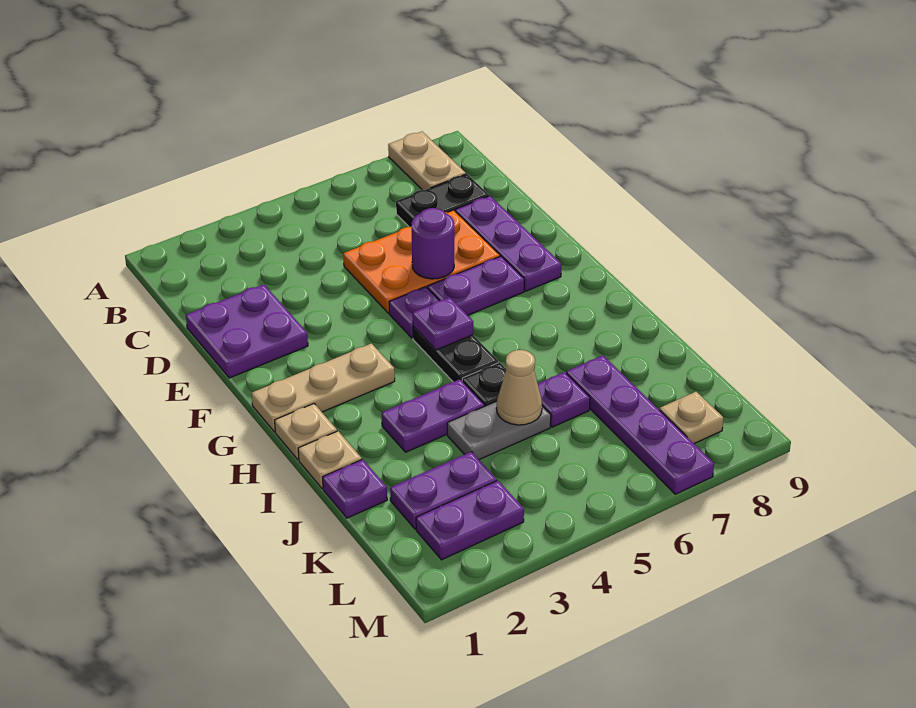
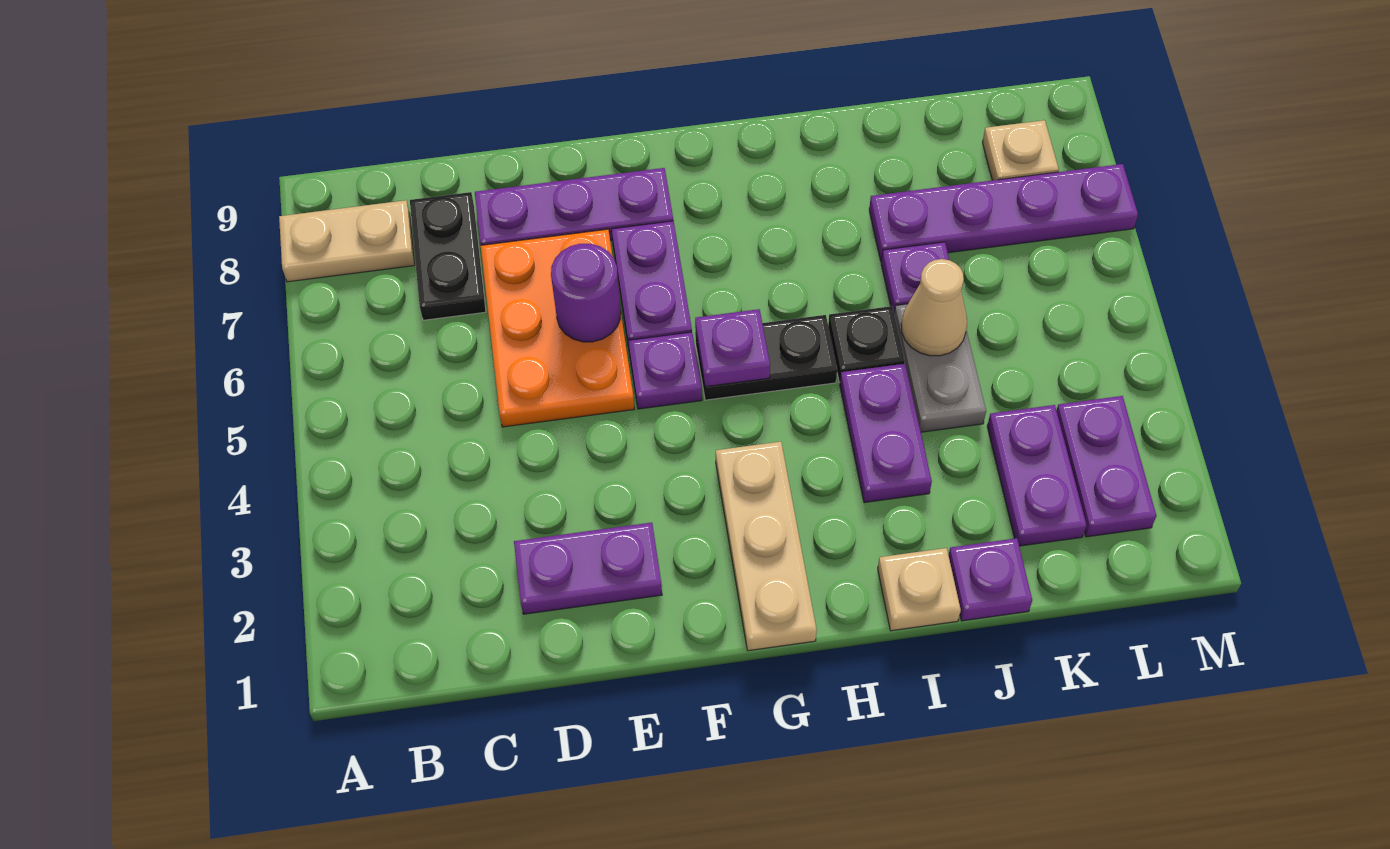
purple plate D1:E2 level 1 -> purple plate D2:E2 level 1
tan plate H1 level 1 -> none

